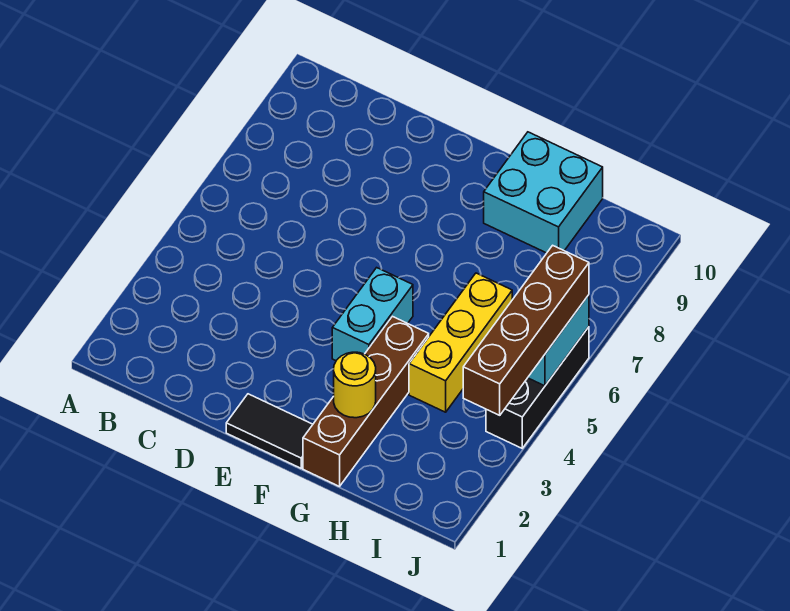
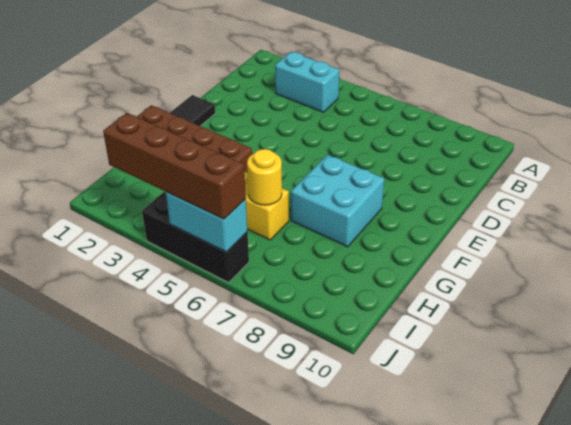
cyan brick F4:F5 level 1 -> cyan brick B3:B4 level 1
yellow round brick G2 level 2 -> yellow round brick H6 level 2
cyan brick G9:H10 level 1 -> cyan brick F7:G8 level 1

